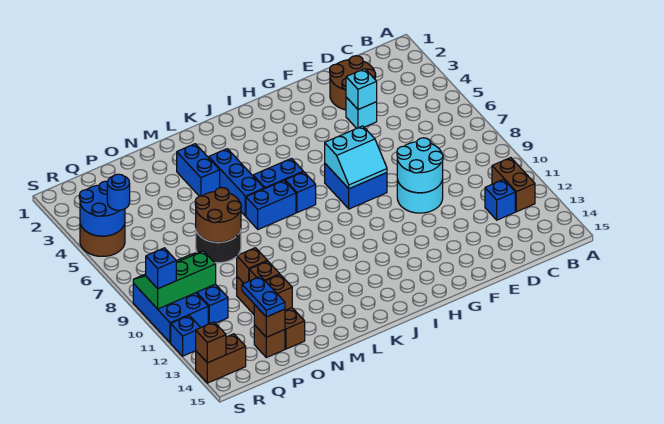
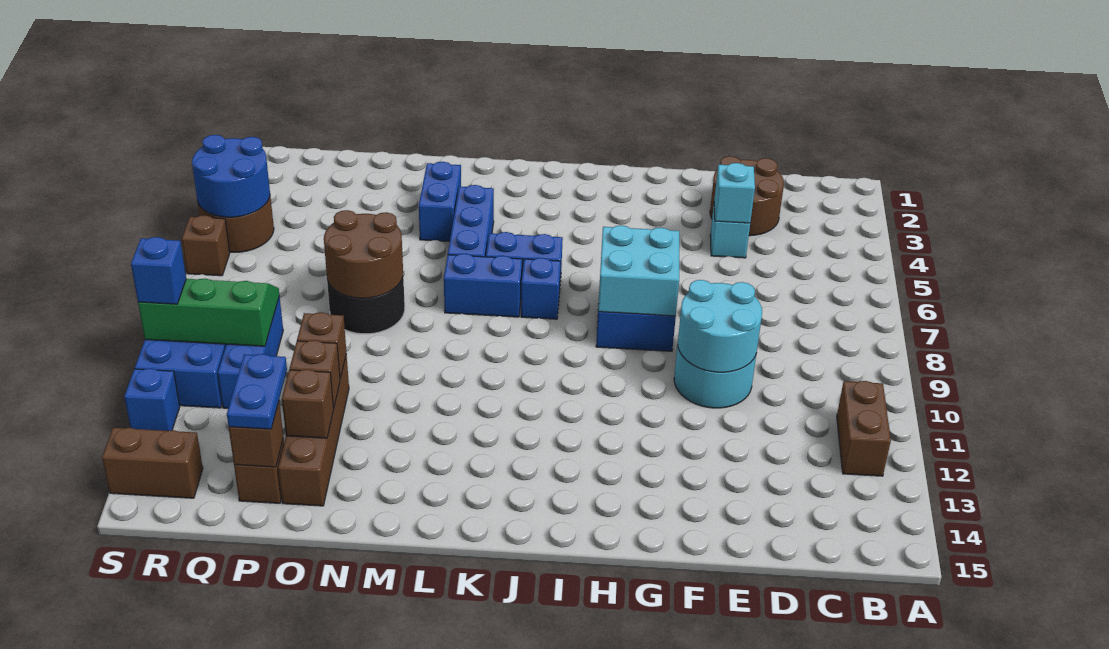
blue brick C12 level 1 -> none
cyan slope G7:H8 level 2 top 7 -> cyan brick G7:H8 level 2
blue round brick R5 level 3 -> none
brown brick S14 level 2 -> brown brick S6 level 1

